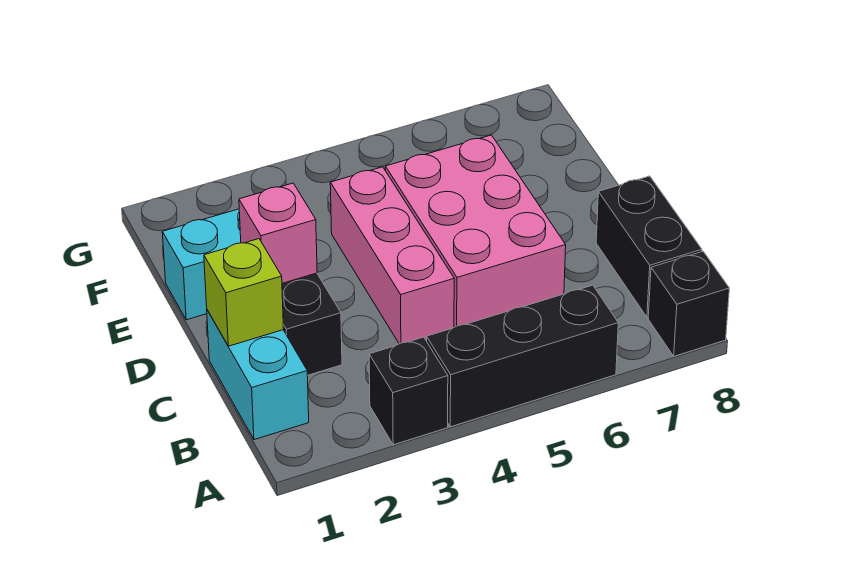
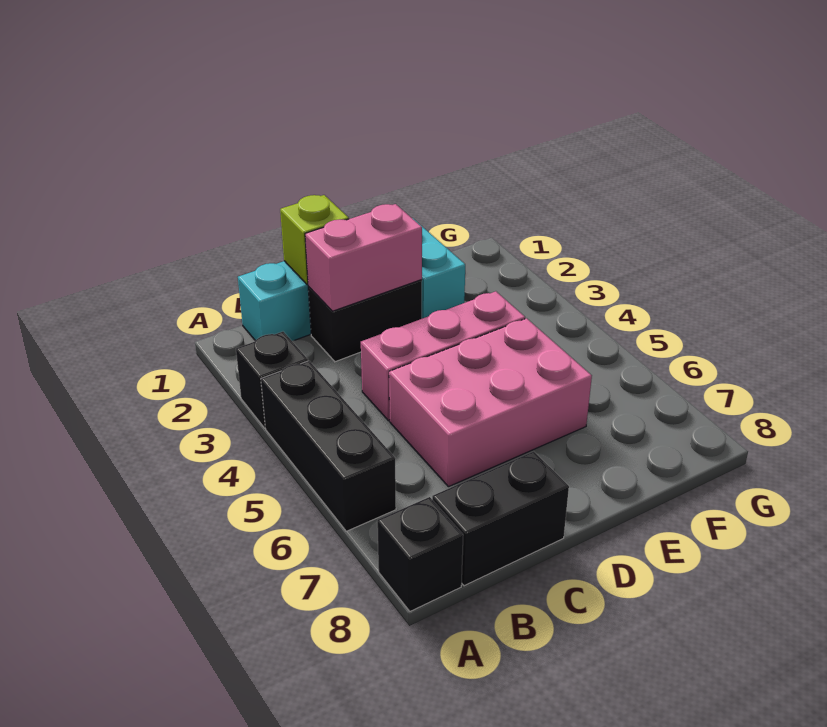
pink brick D2 level 2 -> pink brick C2:D2 level 2

